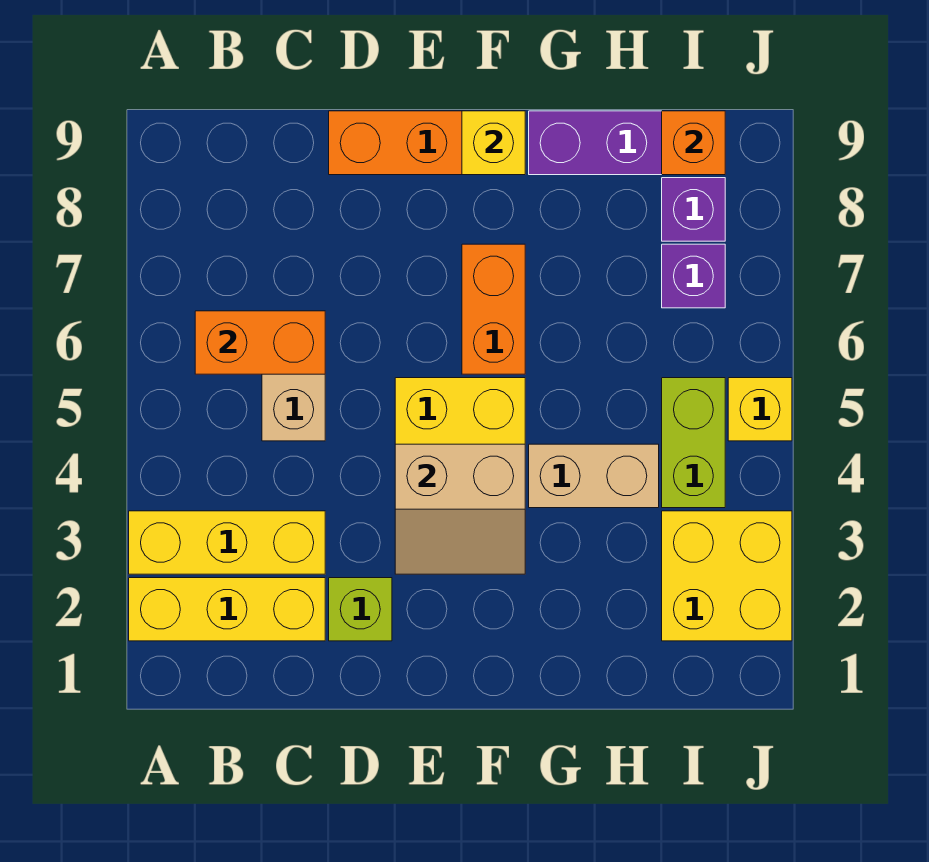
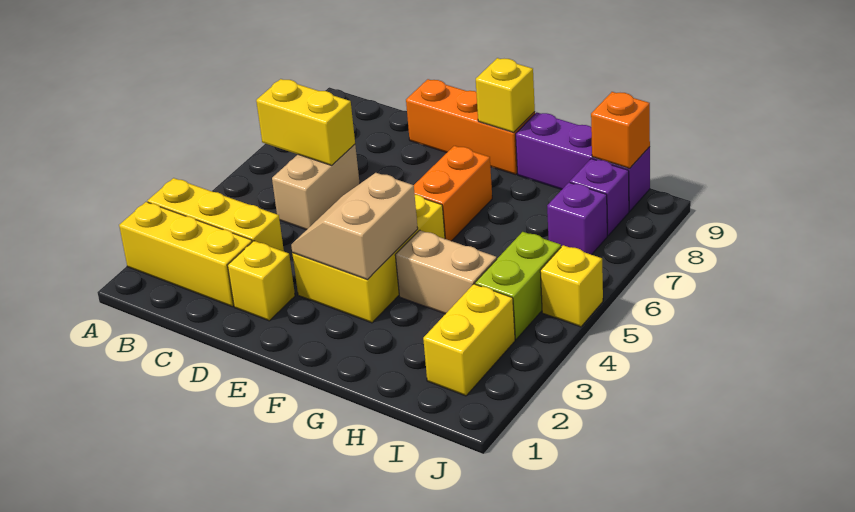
orange brick B6:C6 level 2 -> yellow brick B6:C6 level 2
lime brick D2 level 1 -> yellow brick D2 level 1
tan slope E3:F4 level 2 top 4 -> tan slope E3:F4 level 2 top F
yellow brick I2:J3 level 1 -> yellow brick I2:I3 level 1

